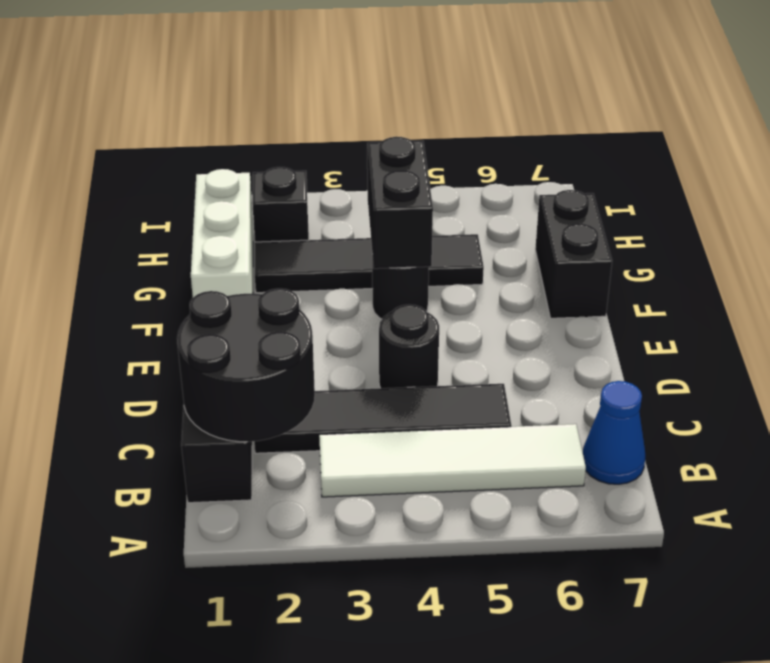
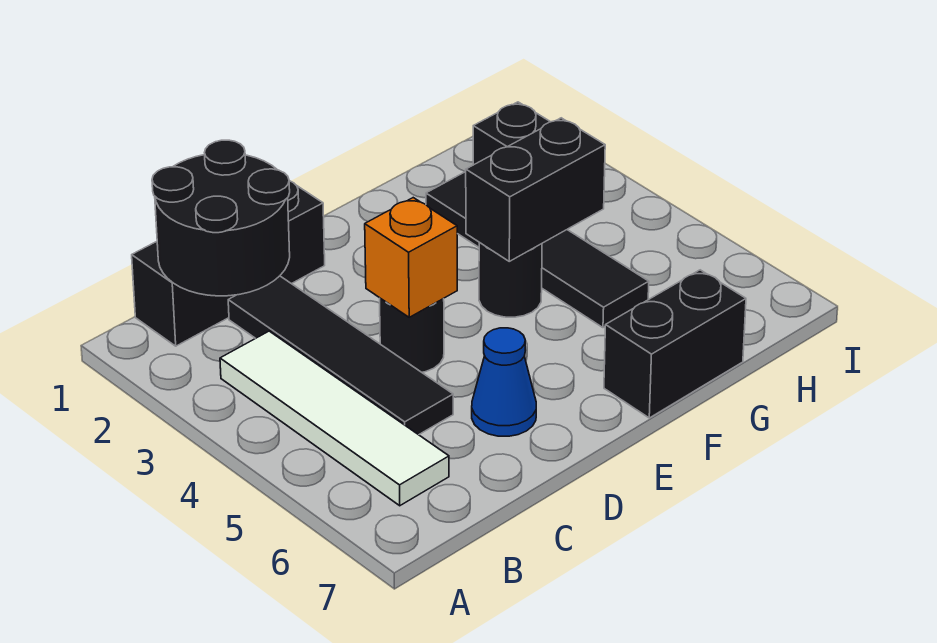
blue cone B7 level 1 -> blue cone D6 level 1
none -> orange brick D4 level 2
white brick F1:H1 level 1 -> none

